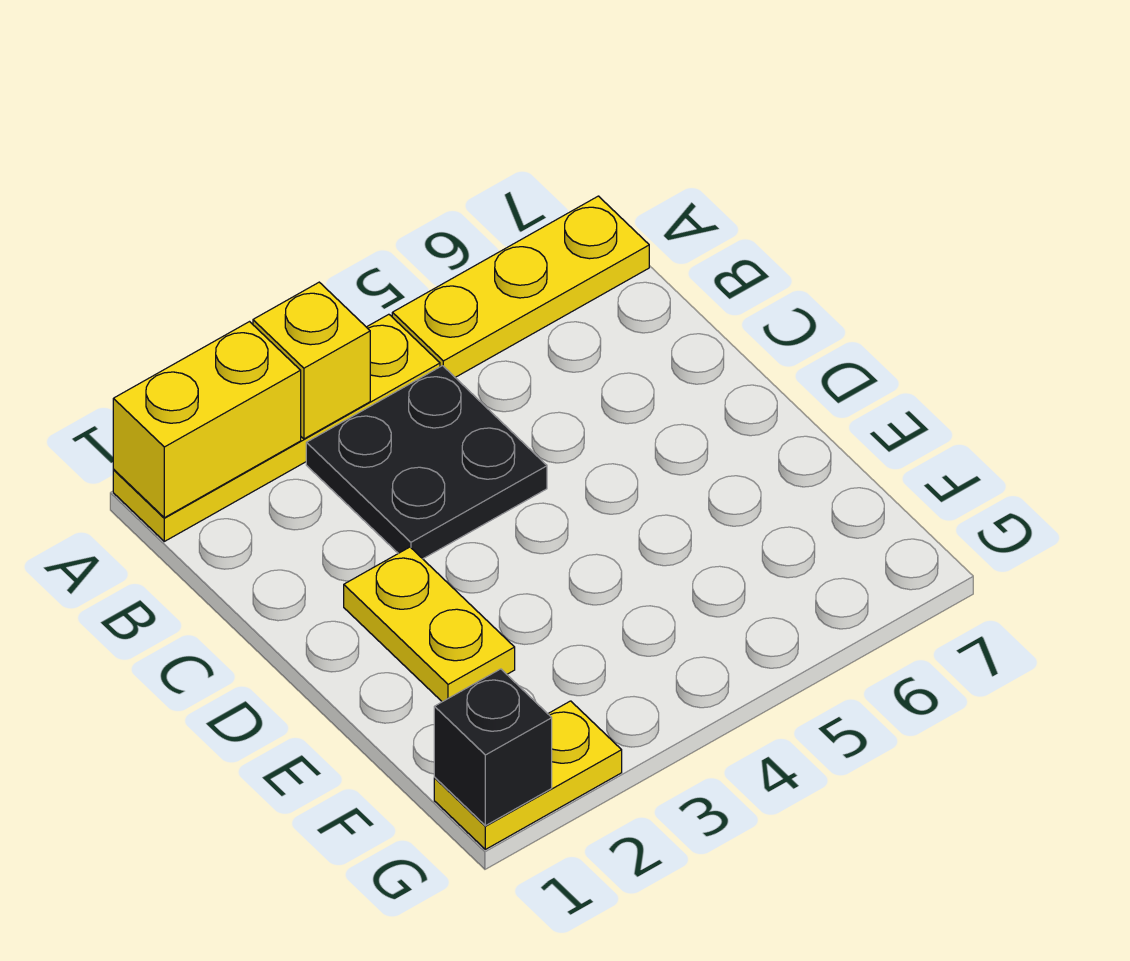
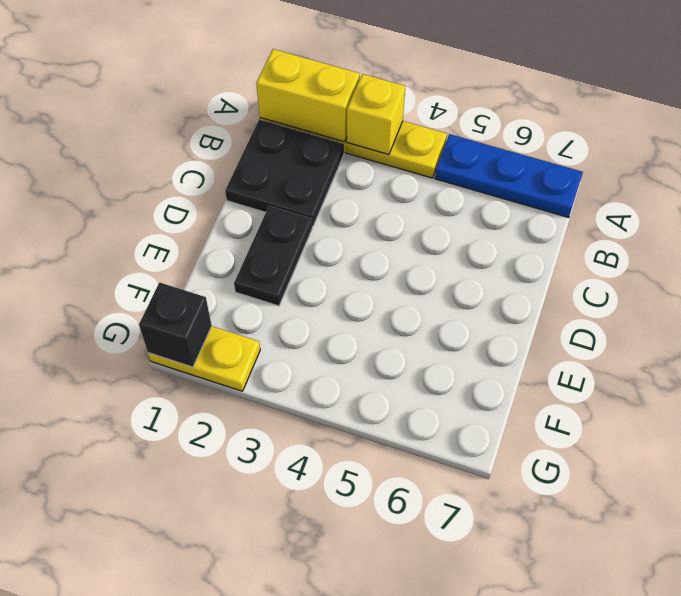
yellow plate A5:A7 level 1 -> blue plate A5:A7 level 1
black plate B3:C4 level 1 -> black plate B1:C2 level 1
yellow plate D2:E2 level 1 -> black plate D2:E2 level 1

